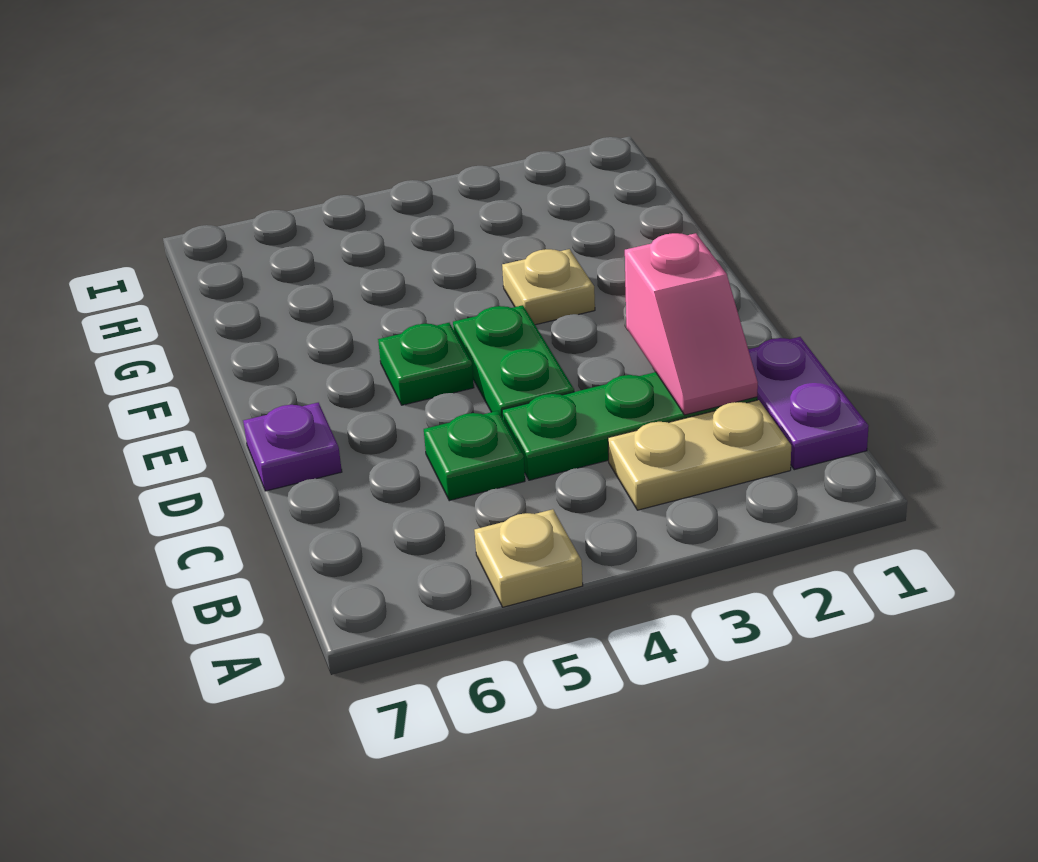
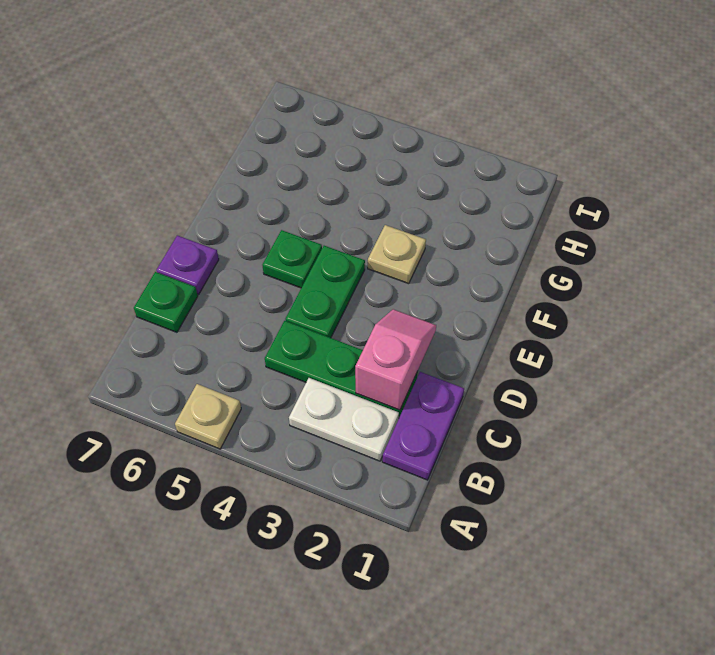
tan plate B2:B3 level 1 -> white plate B2:B3 level 1
pink slope C2:D2 level 2 top D -> pink slope C2:D2 level 2 top C
green plate C5 level 1 -> green plate C7 level 1

